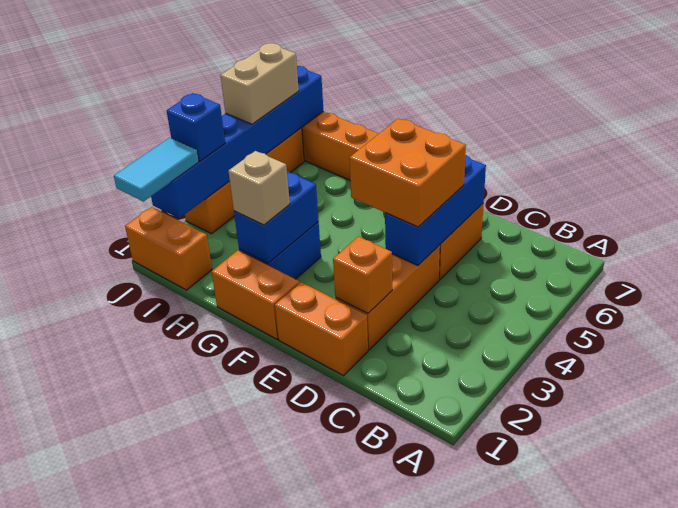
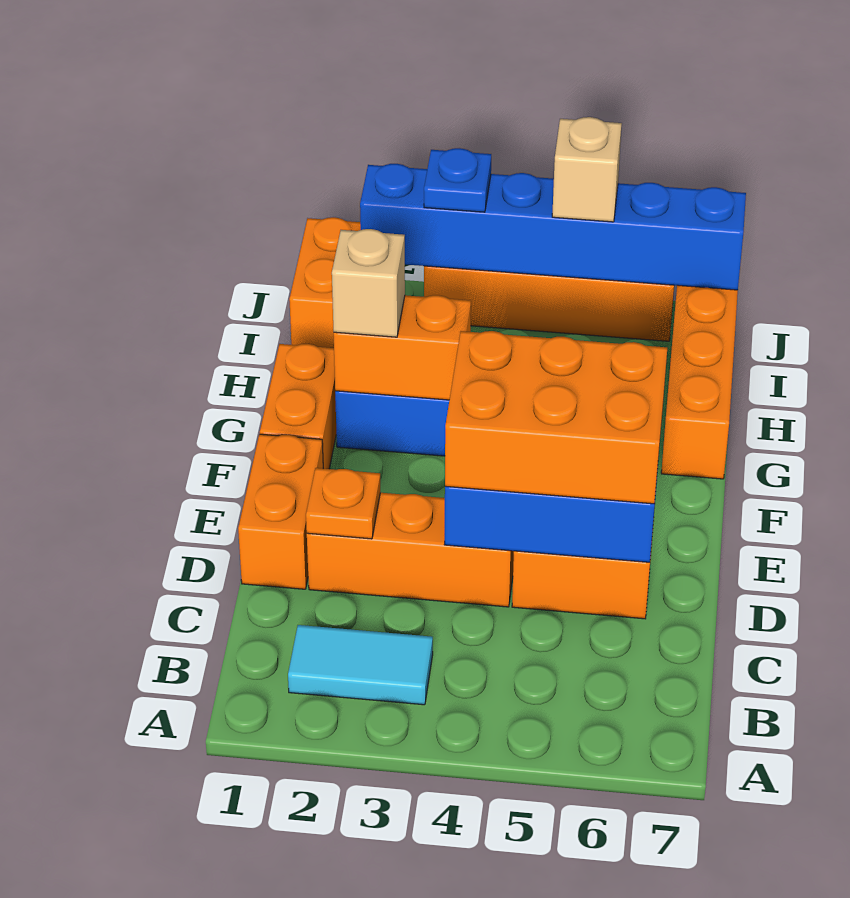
orange brick D2 level 2 -> orange plate D2 level 2
orange brick D4:E5 level 3 -> orange brick D4:E6 level 3
blue brick G2:G3 level 2 -> orange brick G2:G3 level 2
cyan tile J1:J2 level 3 -> cyan tile B2:B3 level 1
blue brick J3 level 3 -> blue plate J3 level 3
tan brick J5:J6 level 3 -> tan brick J5 level 3

